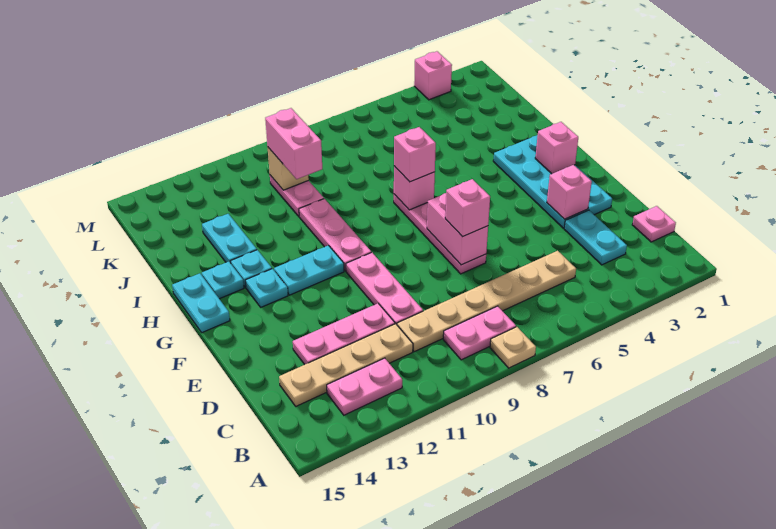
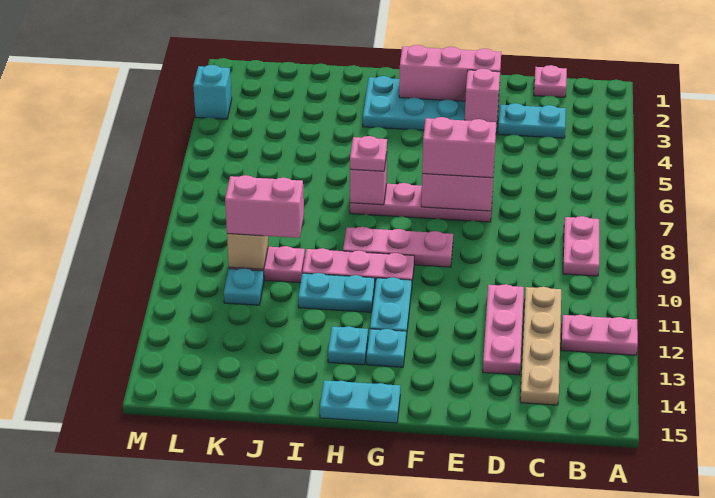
tan plate A8 level 1 -> none
pink plate B12:B13 level 1 -> pink plate A12:B12 level 1
tan plate C5:C10 level 1 -> none
pink plate D10:F10 level 1 -> pink plate F9:H9 level 1
pink brick E7 level 3 -> pink brick E7:F7 level 3
pink brick G2 level 2 -> pink brick E2:G2 level 2
pink brick H7 level 3 -> pink plate H7 level 3
cyan plate H14 level 1 -> cyan plate K11 level 1
cyan plate I13:J13 level 1 -> cyan plate H11:I11 level 1
pink brick M3 level 1 -> cyan brick M3 level 1

